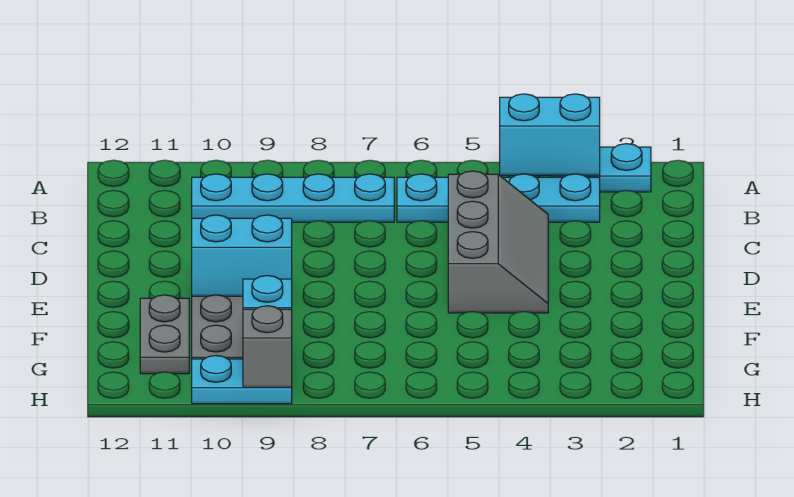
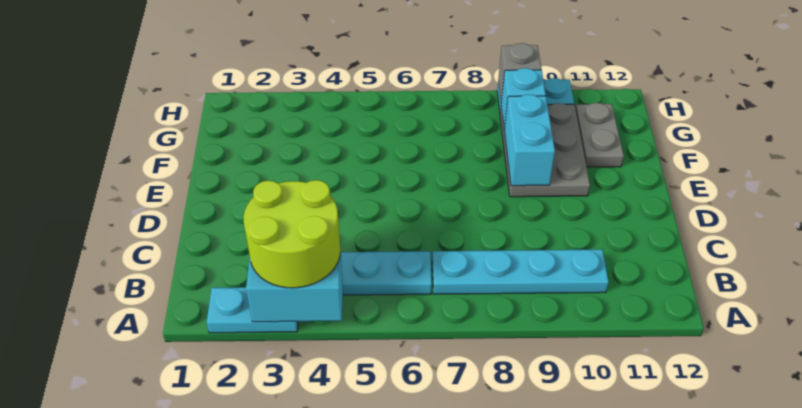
none -> lime round brick A3:B4 level 3
grey slope C4:E5 level 1 top 5 -> none
cyan brick E9:E10 level 2 -> cyan brick E9:F9 level 2

